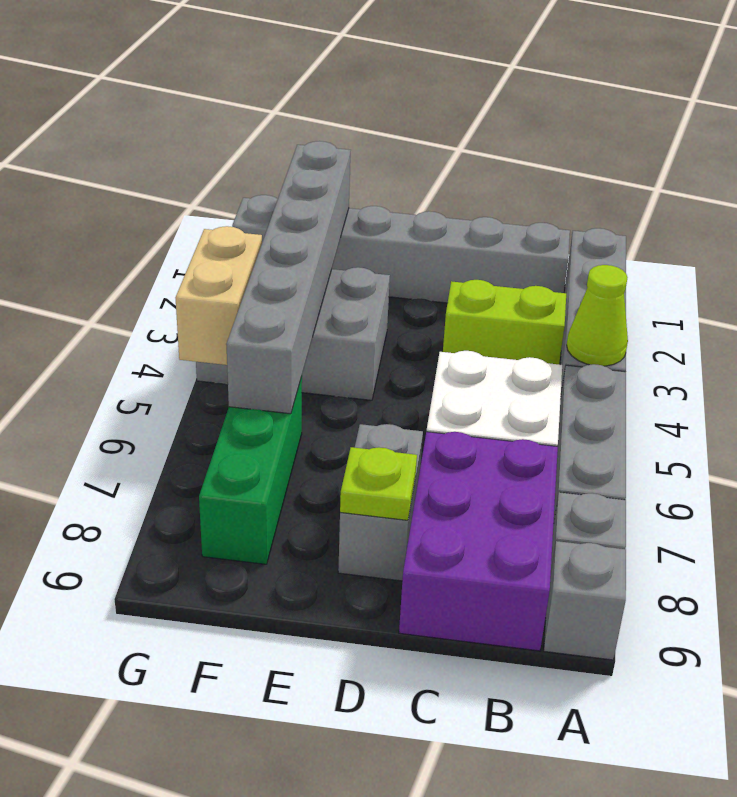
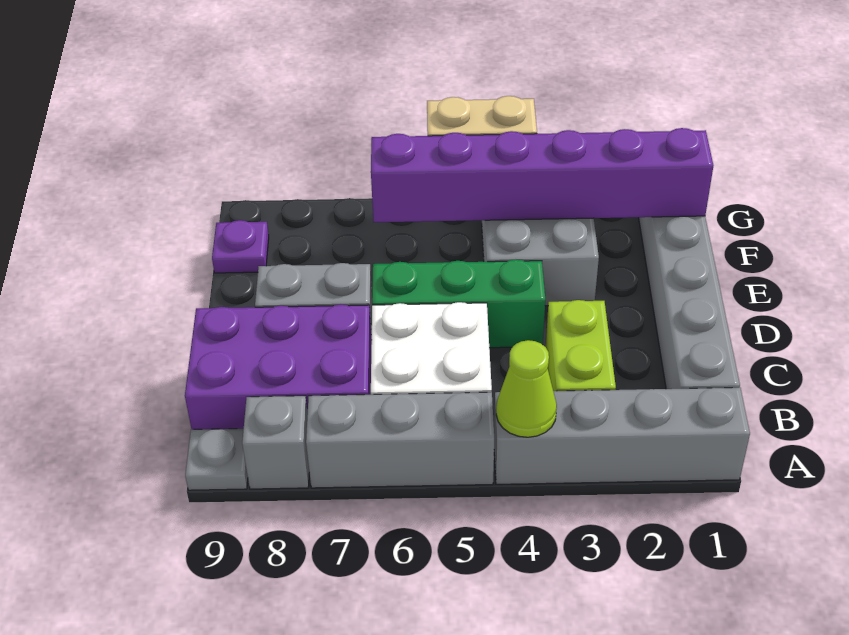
grey brick A9 level 1 -> grey plate A9 level 1
lime plate D8 level 2 -> none
grey brick F1:F6 level 2 -> purple brick F1:F6 level 2
green brick F6:F8 level 1 -> green brick D4:D6 level 1
none -> purple plate F9 level 1

